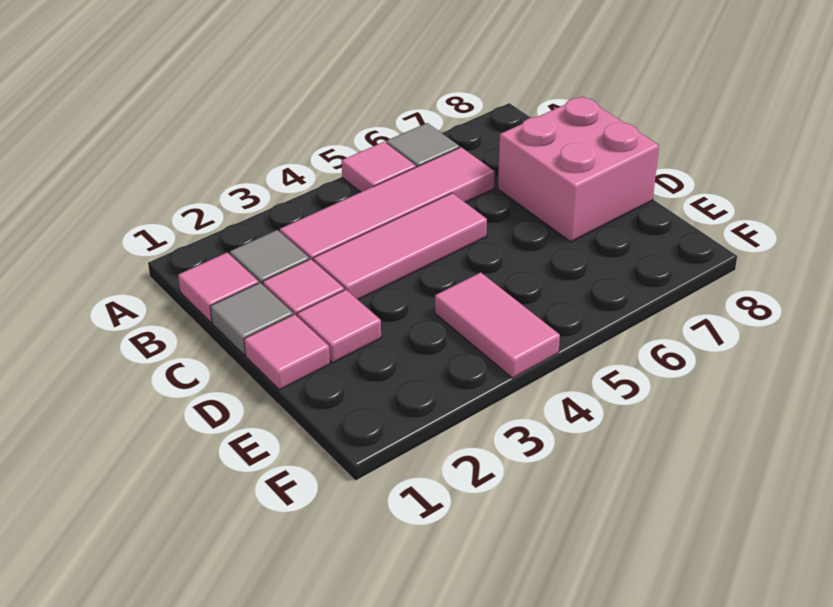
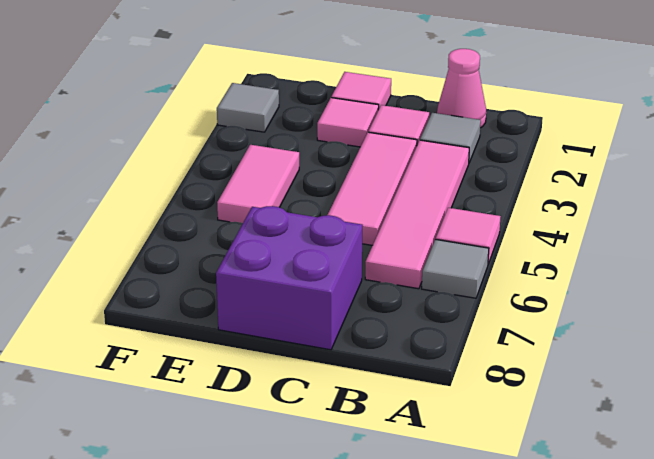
pink tile B1 level 1 -> pink cone B1 level 1
grey tile C1 level 1 -> grey tile F2 level 1
pink brick C7:D8 level 1 -> purple brick C7:D8 level 1
pink tile E4:F4 level 1 -> pink tile E4:E5 level 1

